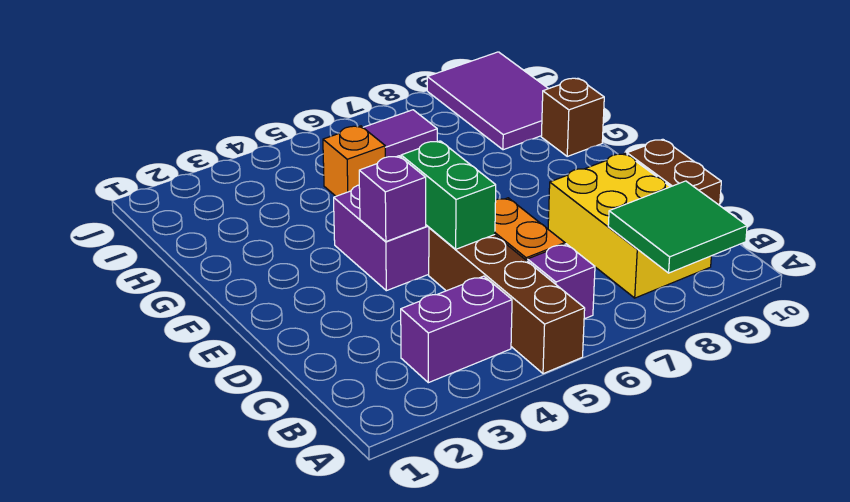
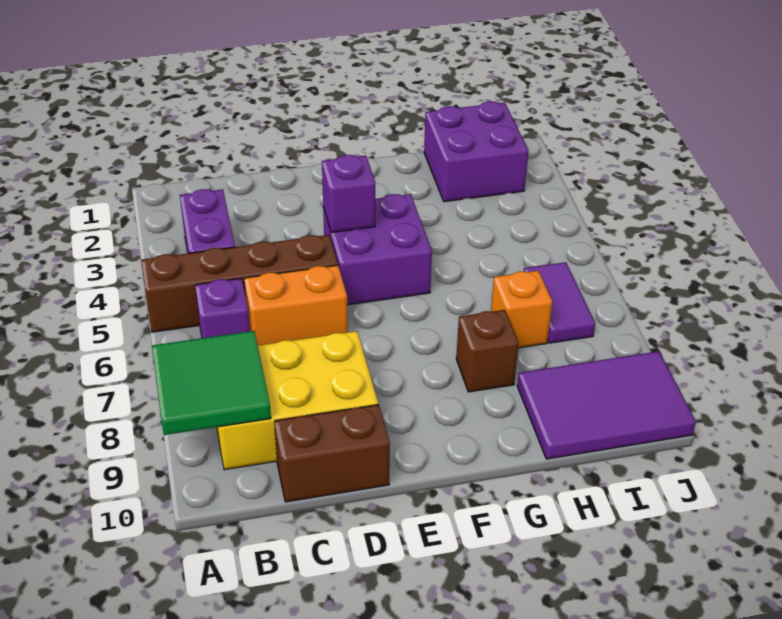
green brick D5:E5 level 2 -> none
brown brick G10 level 1 -> brown brick G8 level 1
none -> purple brick H1:I2 level 1
orange brick H5 level 1 -> orange brick H7 level 1

